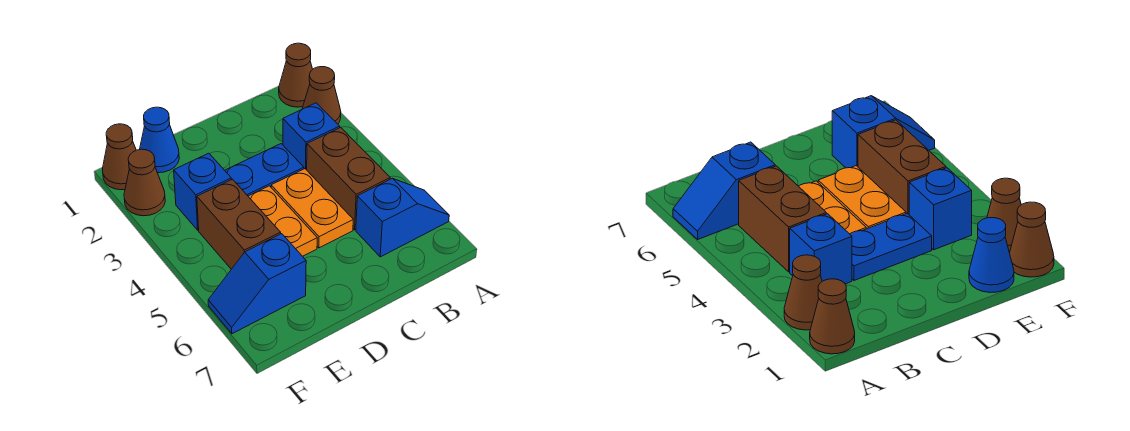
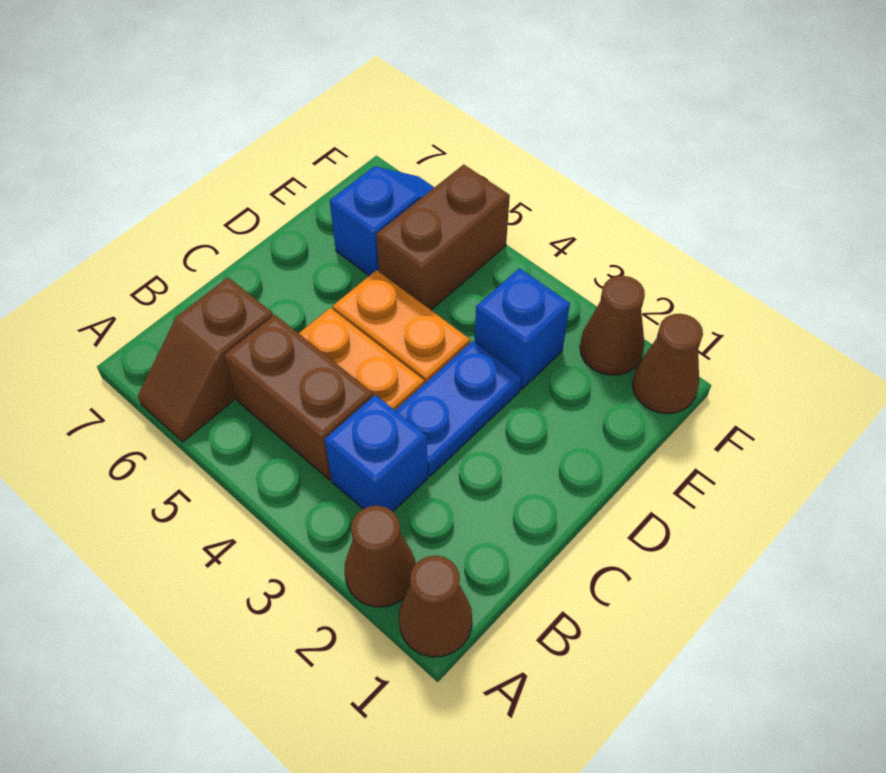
blue slope A6:B6 level 1 top B -> brown slope A6:B6 level 1 top B
blue cone E1 level 1 -> none
brown brick E4:E5 level 1 -> brown brick E5:F5 level 1

